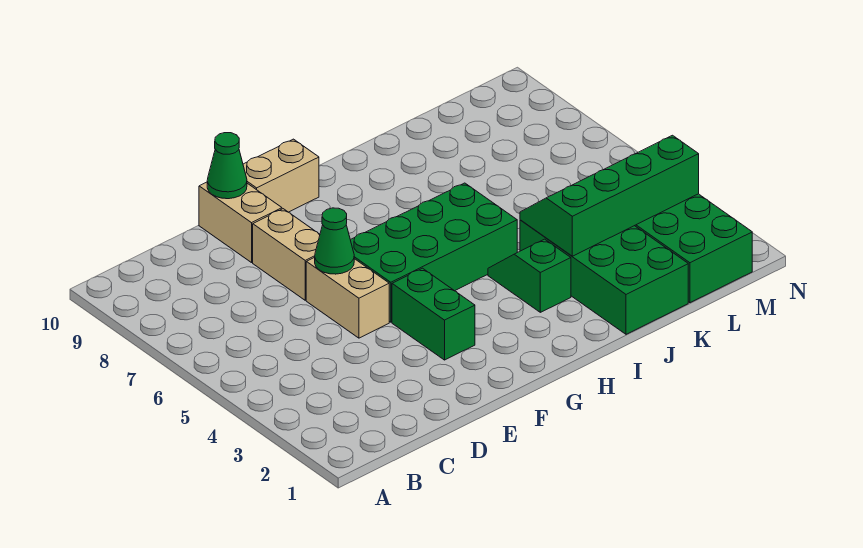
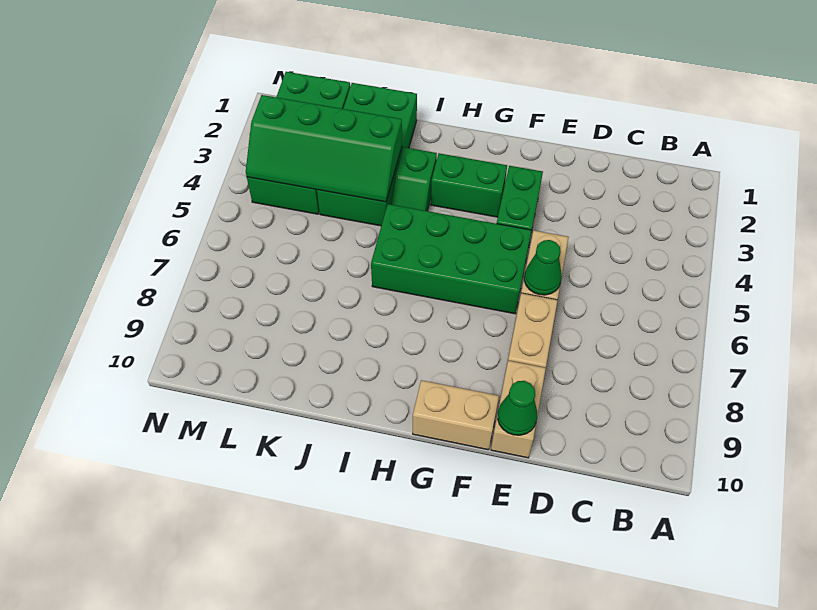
none -> green brick G3:H3 level 1

